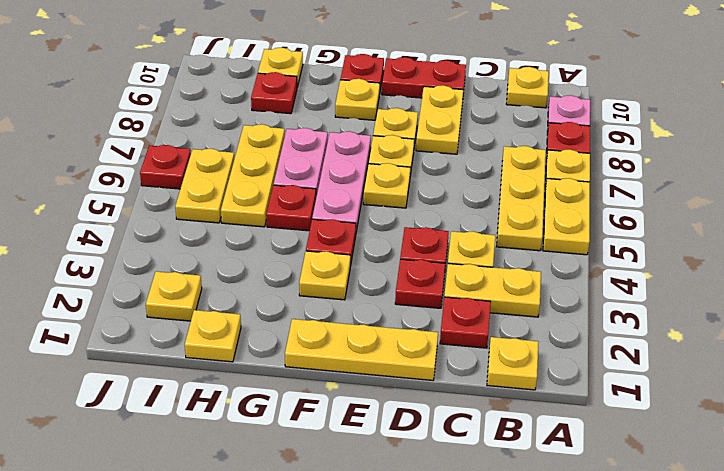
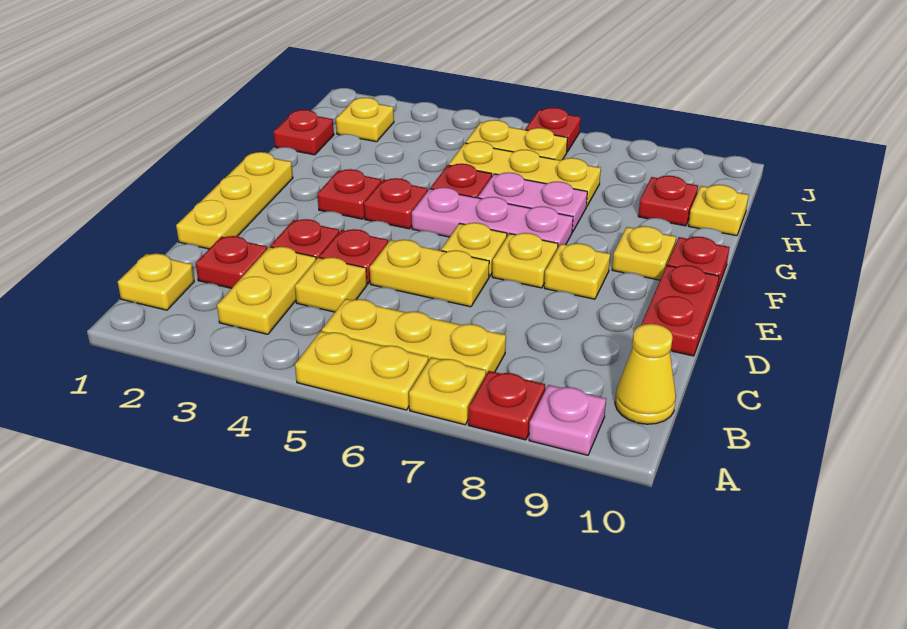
yellow plate B10 level 1 -> yellow cone B10 level 1
yellow plate D8:D9 level 1 -> yellow plate D5:D6 level 1
yellow plate F3 level 1 -> red plate F3 level 1
yellow plate H1 level 1 -> red plate H1 level 1

